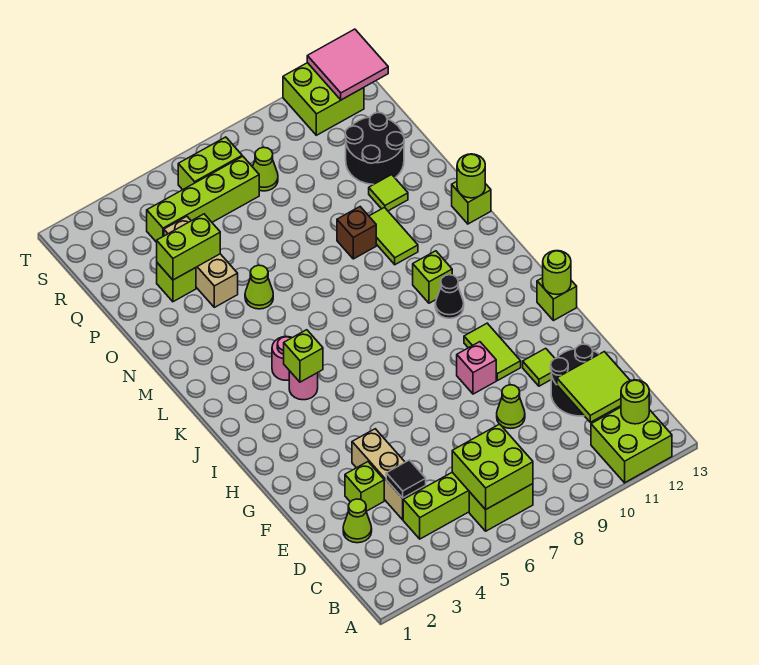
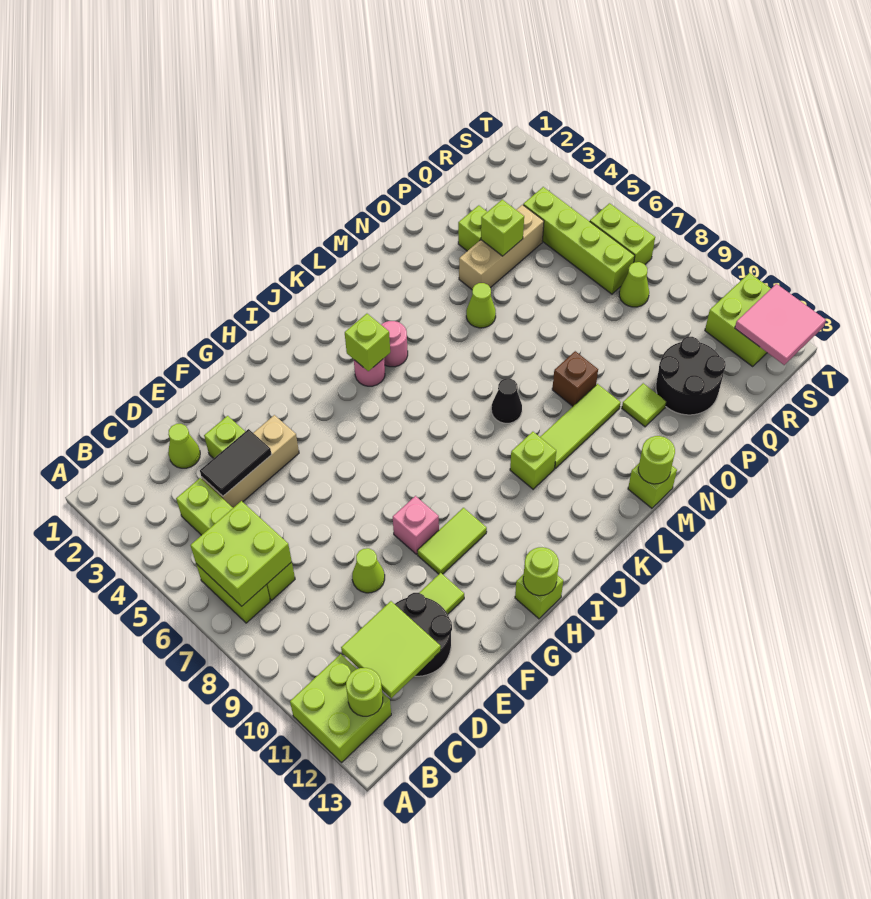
black tile D4 level 2 -> black tile D4:E4 level 2
black cone J10 level 1 -> black cone L8 level 1
lime tile M10:N10 level 1 -> lime tile L10:N10 level 1
lime brick P3:P4 level 2 -> lime brick P4 level 2

